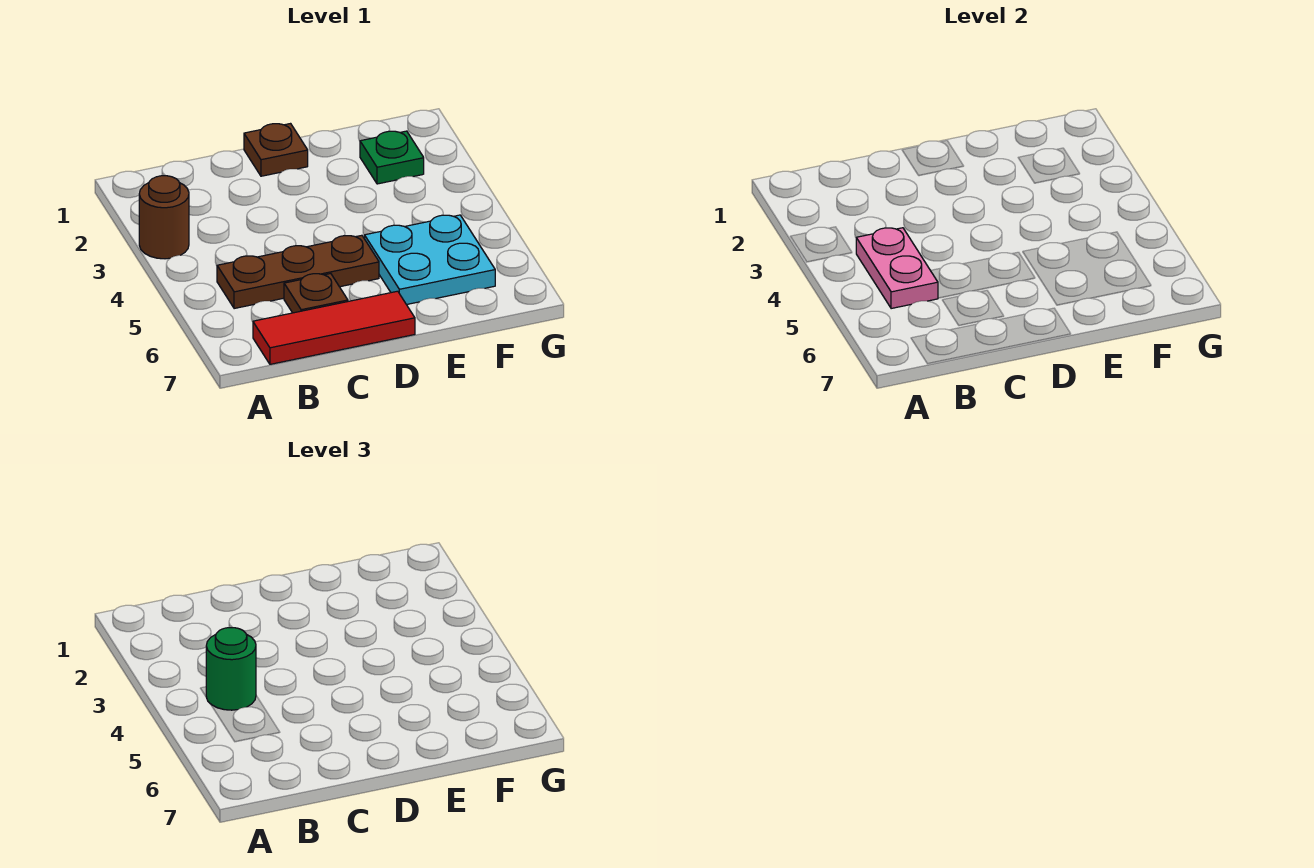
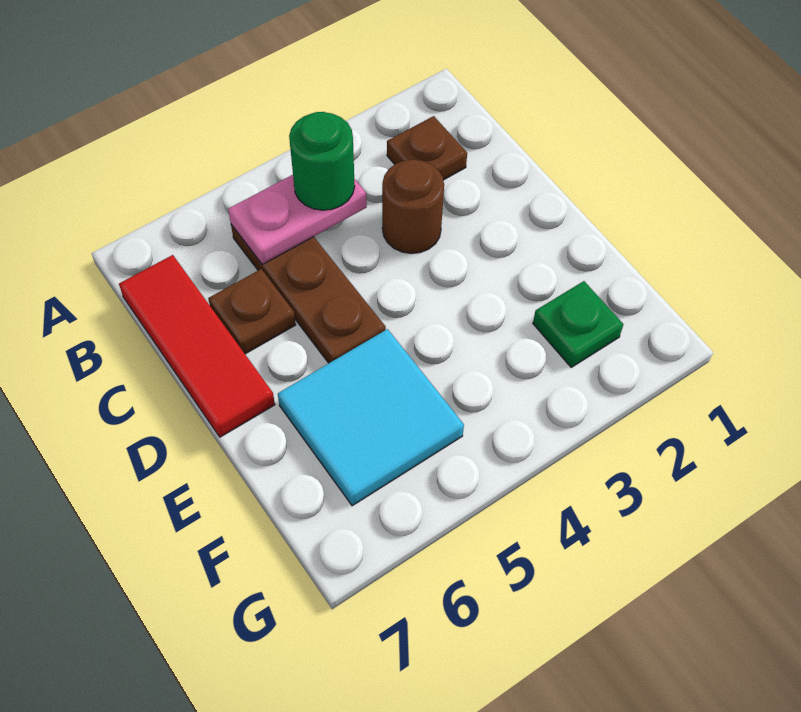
brown round brick A3 level 1 -> brown round brick C3 level 1
brown plate D1 level 1 -> brown plate B2 level 1
cyan plate E5:F6 level 1 -> cyan tile E5:F6 level 1

